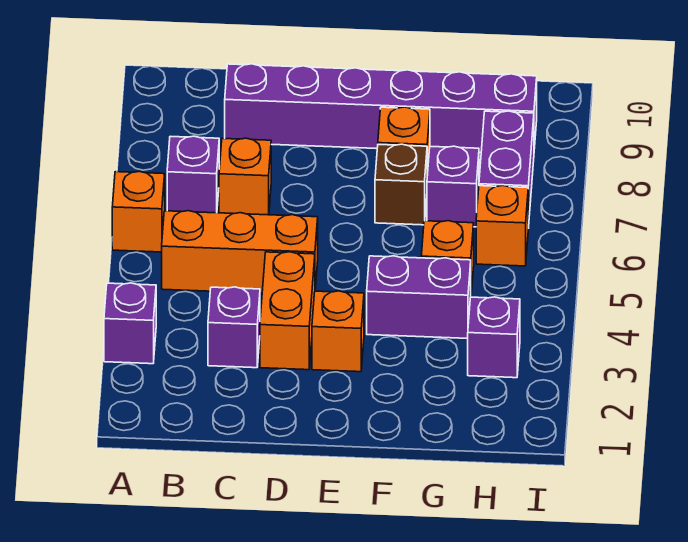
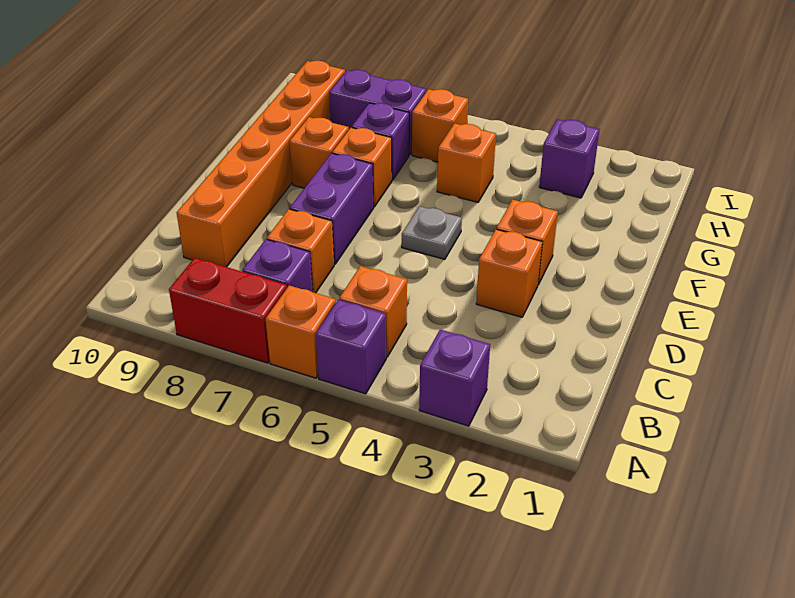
none -> red brick A7:A8 level 1
orange brick B5:D5 level 1 -> orange brick B5 level 1
purple brick C3 level 1 -> purple brick A5 level 1
purple brick C9:H9 level 1 -> orange brick C9:H9 level 1
orange brick D3:D4 level 1 -> orange brick D3 level 1
none -> grey plate E5 level 1
purple brick F4:G4 level 1 -> purple brick D7:E7 level 1
brown brick F7 level 1 -> orange brick F7 level 1

